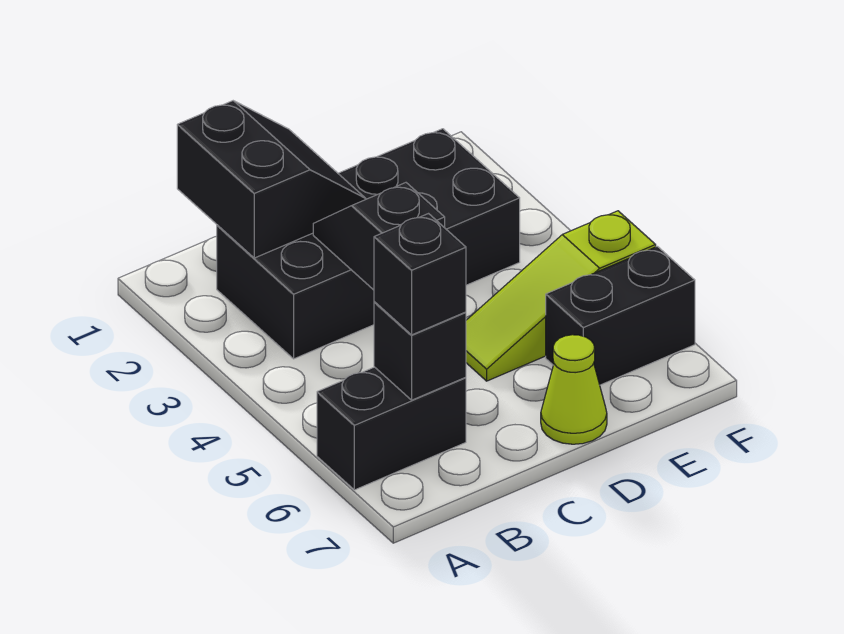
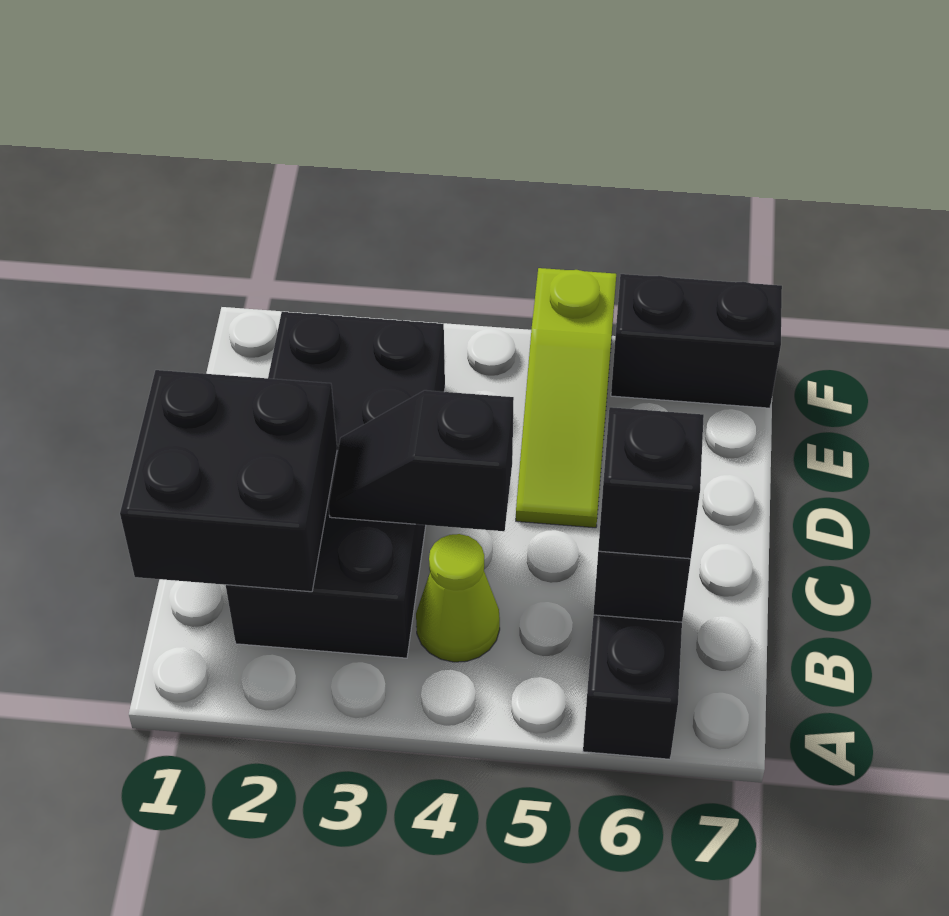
black slope B1:C2 level 2 top B -> black brick B1:C2 level 2
lime cone D7 level 1 -> lime cone B4 level 1
black brick E6:F6 level 1 -> black brick F6:F7 level 1

